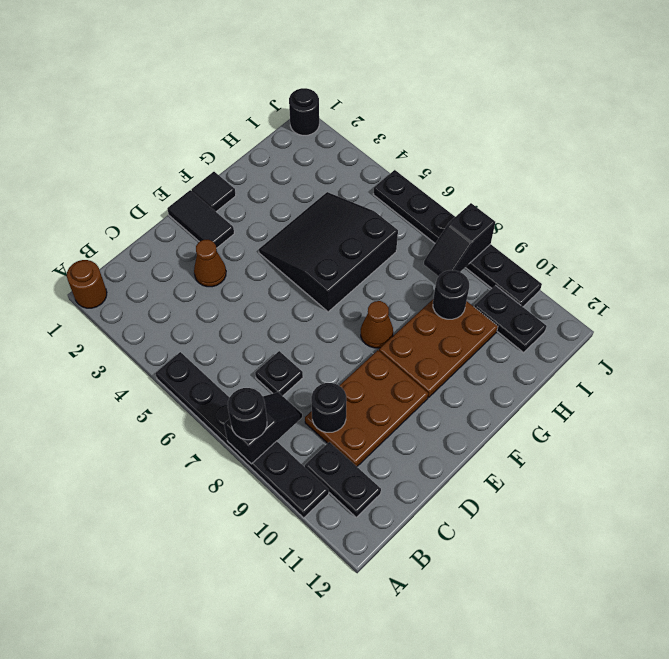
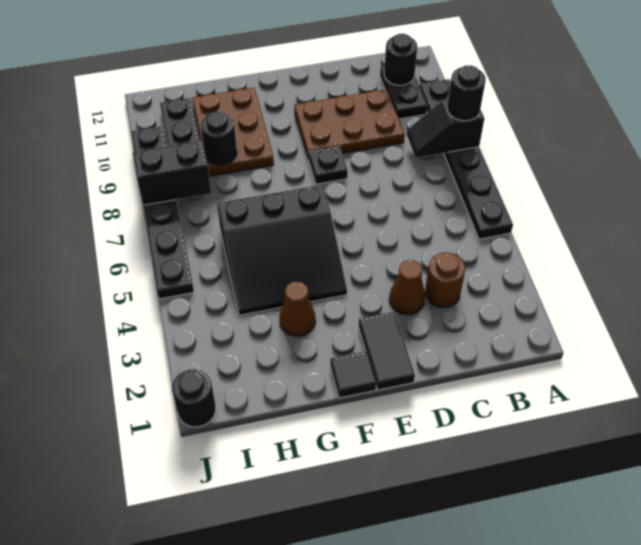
brown round brick A1 level 1 -> brown round brick C3 level 1
black plate C7 level 1 -> black plate E8 level 1
black round brick C9 level 2 -> black round brick B11 level 2
brown cone F8 level 1 -> brown cone G3 level 1
brown plate F9:H10 level 1 -> brown plate G9:H11 level 1
black slope I8:J8 level 2 top J -> black brick I8:J8 level 2

